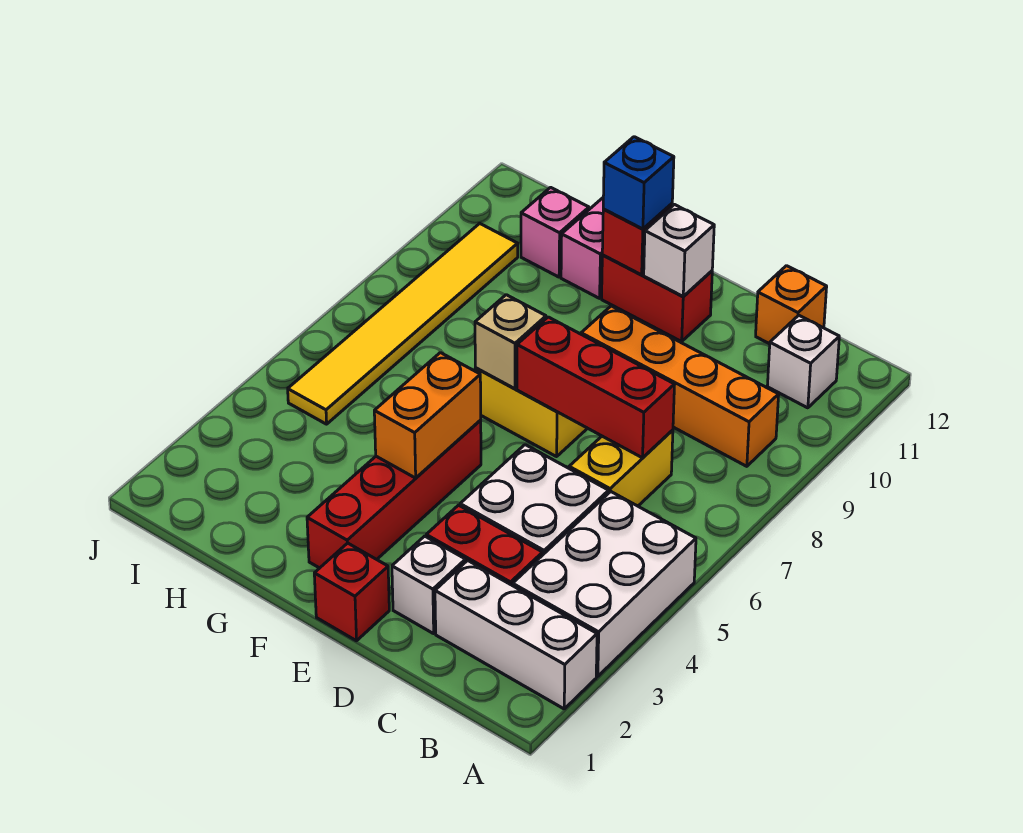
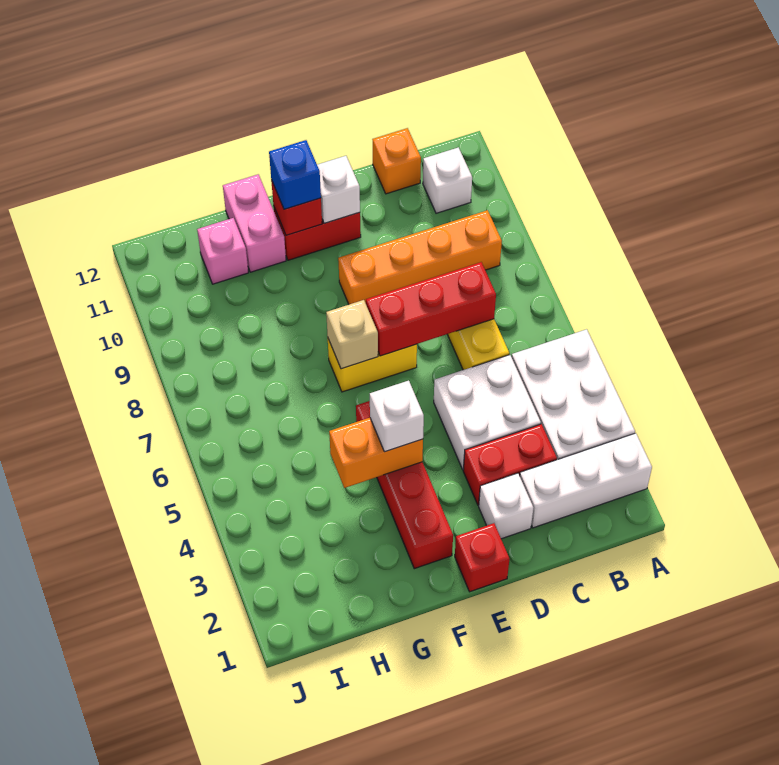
orange brick F4:F5 level 2 -> orange brick F4:G4 level 2
none -> white brick F4 level 3
yellow tile I5:I10 level 1 -> none

